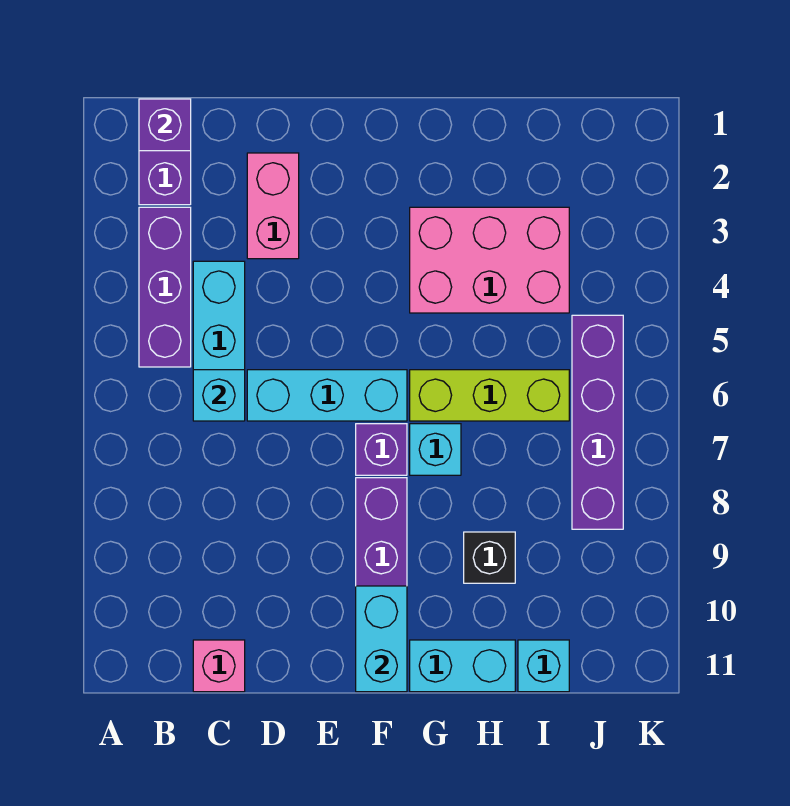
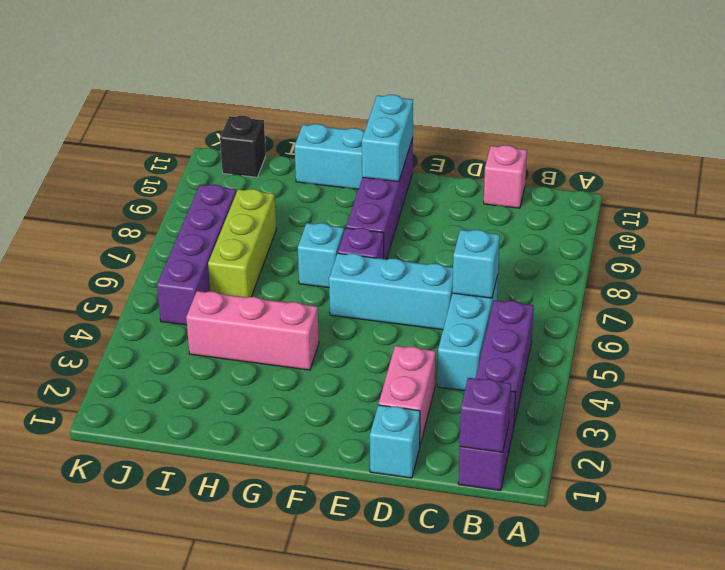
pink brick G3:I4 level 1 -> pink brick G4:I4 level 1
lime brick G6:I6 level 1 -> lime brick I6:I8 level 1
black brick H9 level 1 -> black brick J11 level 1
cyan brick I11 level 1 -> cyan brick D1 level 1

